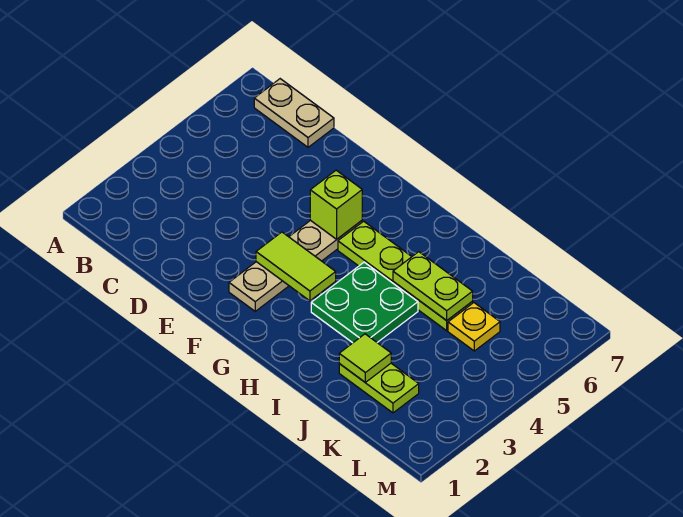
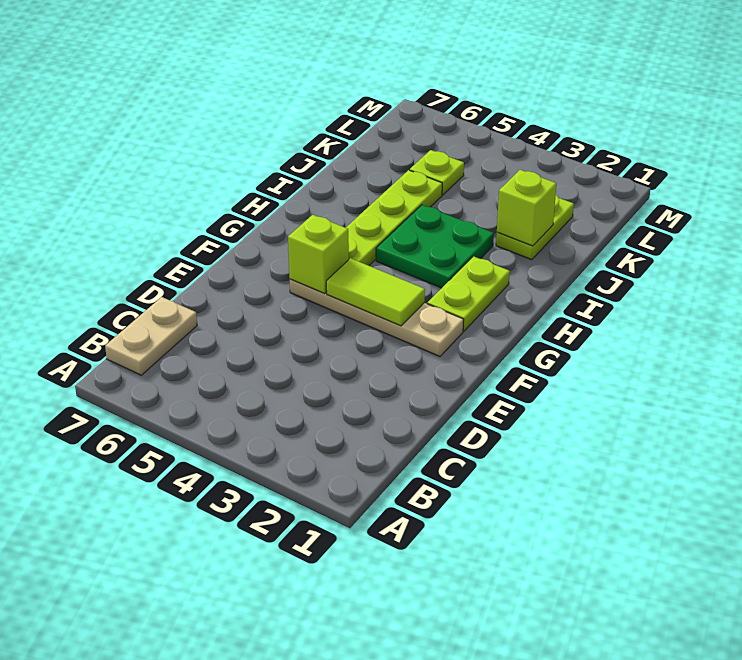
lime tile F3:G3 level 2 -> lime tile F3:F4 level 2
lime plate I5:J5 level 2 -> lime plate G2:H2 level 1
lime tile J2 level 2 -> lime brick J2 level 2
yellow plate K5 level 1 -> lime plate K5 level 1

